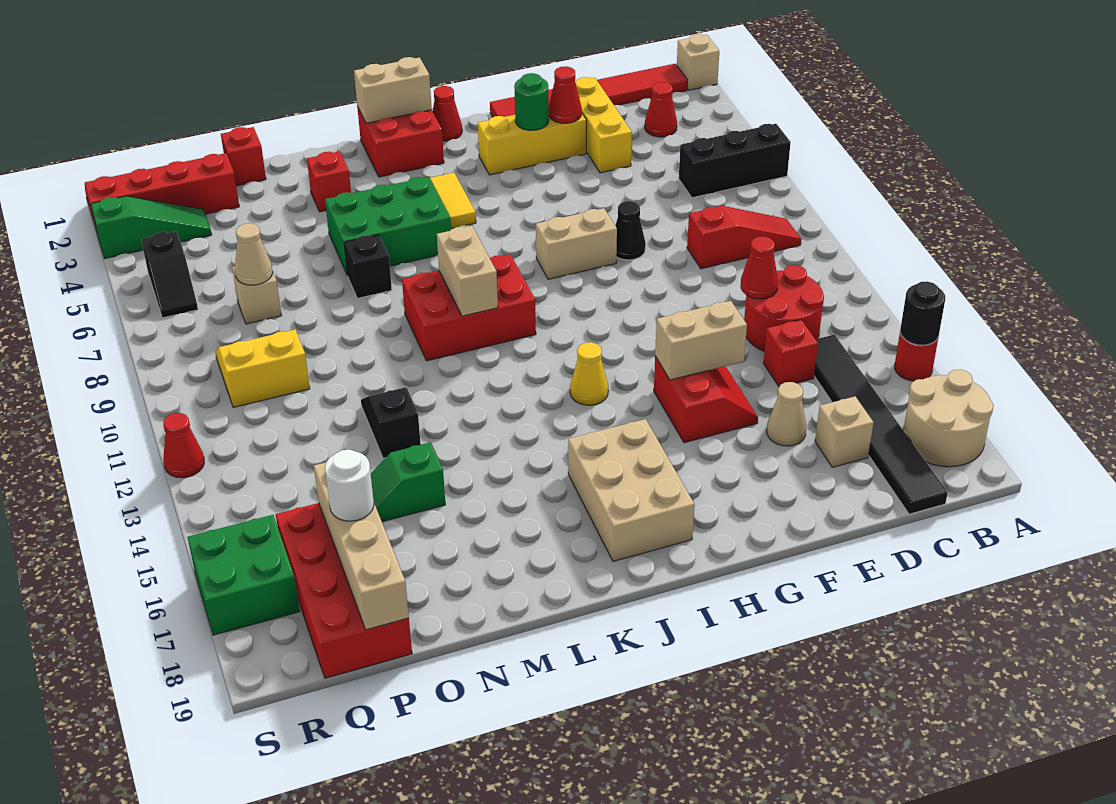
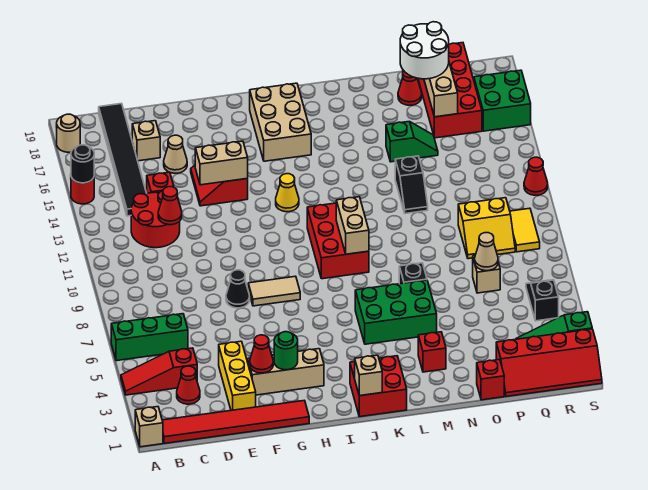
black brick A6:C6 level 1 -> green brick A6:C6 level 1
tan round brick A17:B18 level 1 -> tan round brick A18 level 1
red slope B9:D9 level 1 top D -> red slope A4:C4 level 1 top C
yellow brick F3:H3 level 1 -> tan brick F3:H3 level 1
tan brick G8:H8 level 1 -> tan tile G8:H8 level 1
red cone I1 level 1 -> red cone O18 level 1
tan brick J1:K1 level 2 -> tan brick J1 level 2
yellow tile J4:J5 level 1 -> yellow tile R9:R10 level 1
red brick J9:L10 level 1 -> red brick J9:K11 level 1
white round brick P17 level 3 -> white round brick O17:P18 level 3

